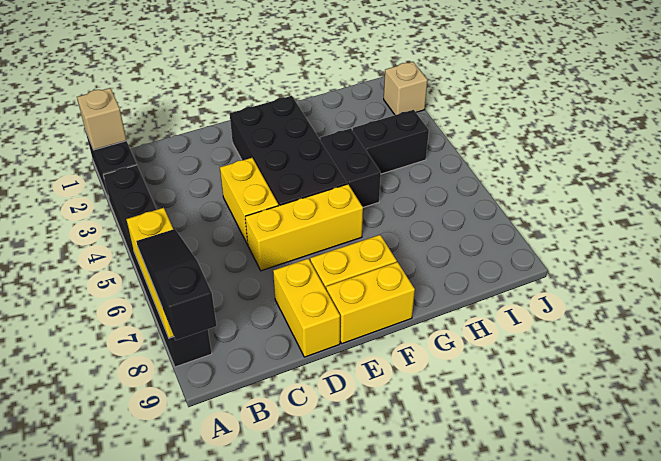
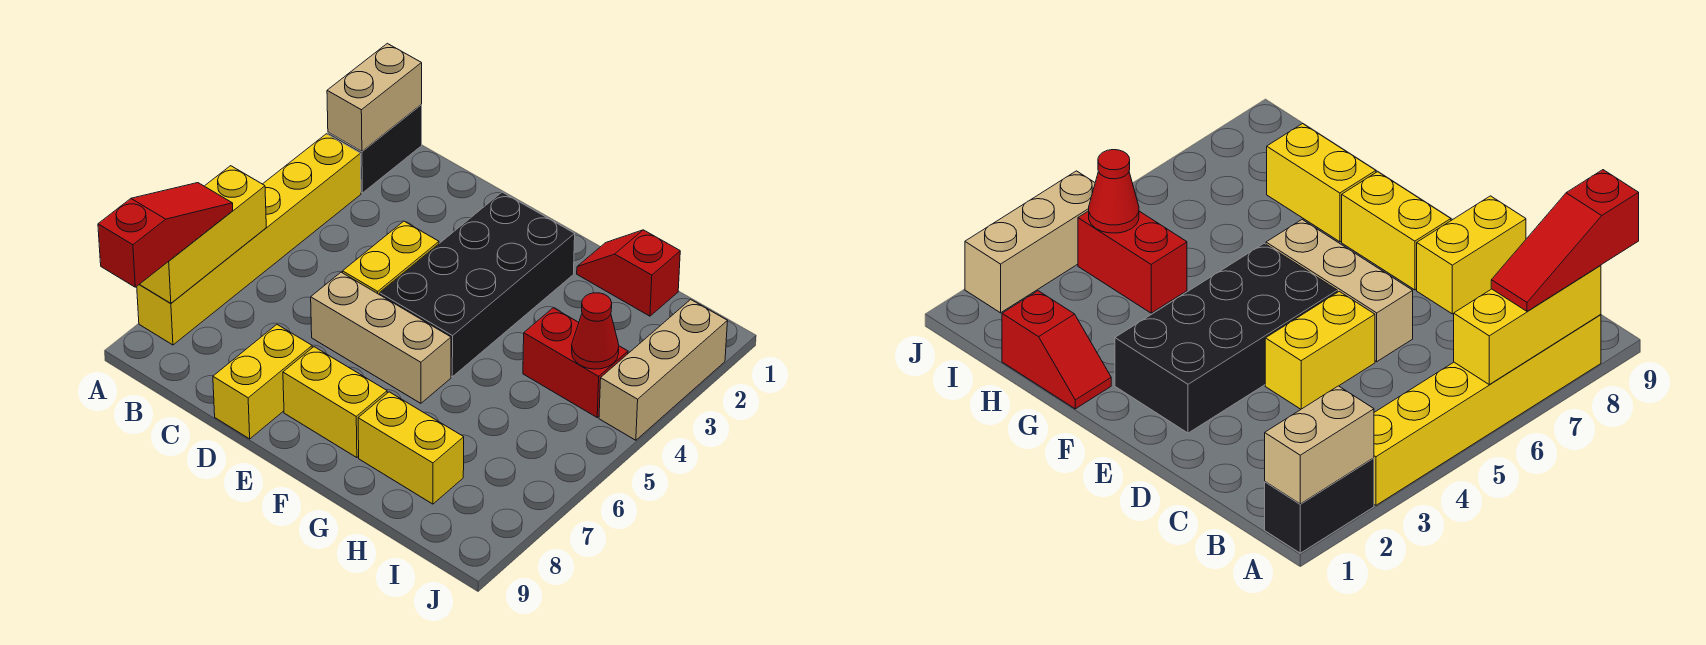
tan brick A1 level 2 -> tan brick A1:A2 level 2
black brick A3:A8 level 1 -> yellow brick A3:A8 level 1
black slope A7:A9 level 3 top 9 -> red slope A7:A9 level 3 top 9
yellow brick D6:F6 level 1 -> tan brick D6:F6 level 1
yellow brick E9:F9 level 1 -> yellow brick G8:H8 level 1
none -> red slope G1:H1 level 1 top H
black brick G4:G5 level 1 -> none
black brick H4:I4 level 1 -> red brick H4:I4 level 1
none -> red cone I4 level 2
tan brick J2 level 1 -> tan brick J2:J4 level 1

